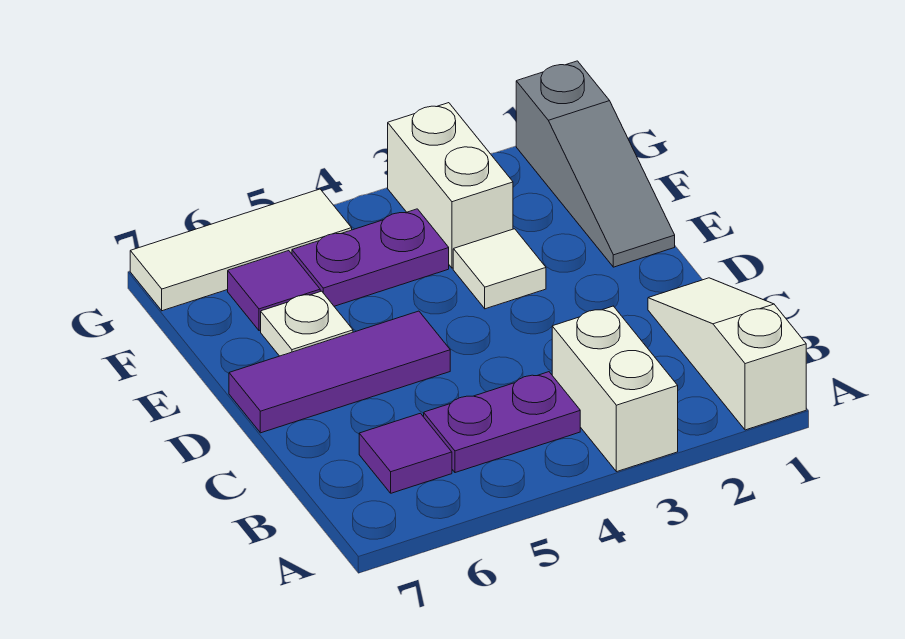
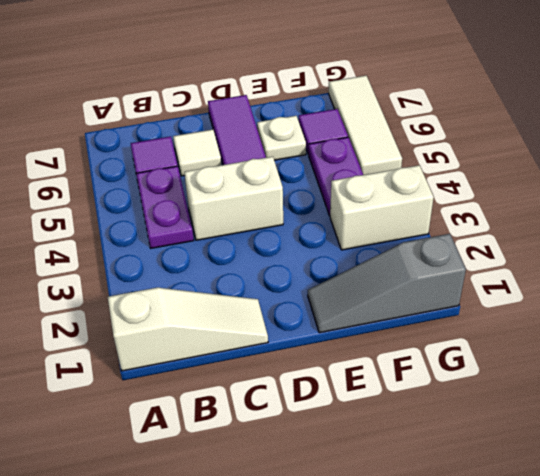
white brick A3:B3 level 1 -> white brick C4:D4 level 1
white tile E3 level 1 -> white tile C6 level 1

